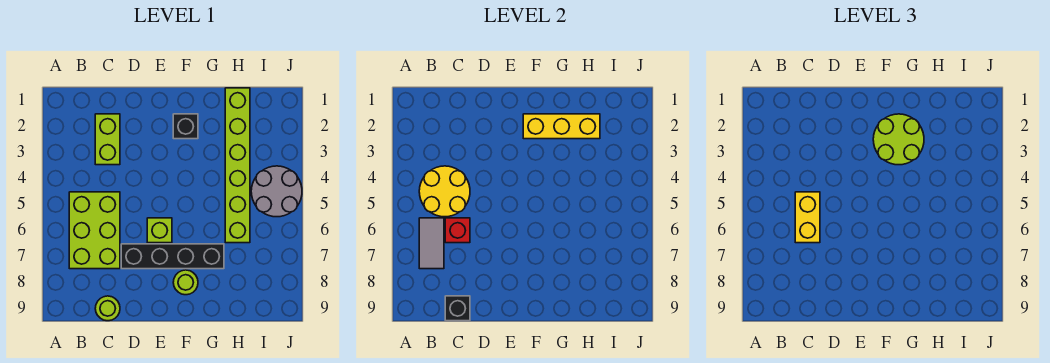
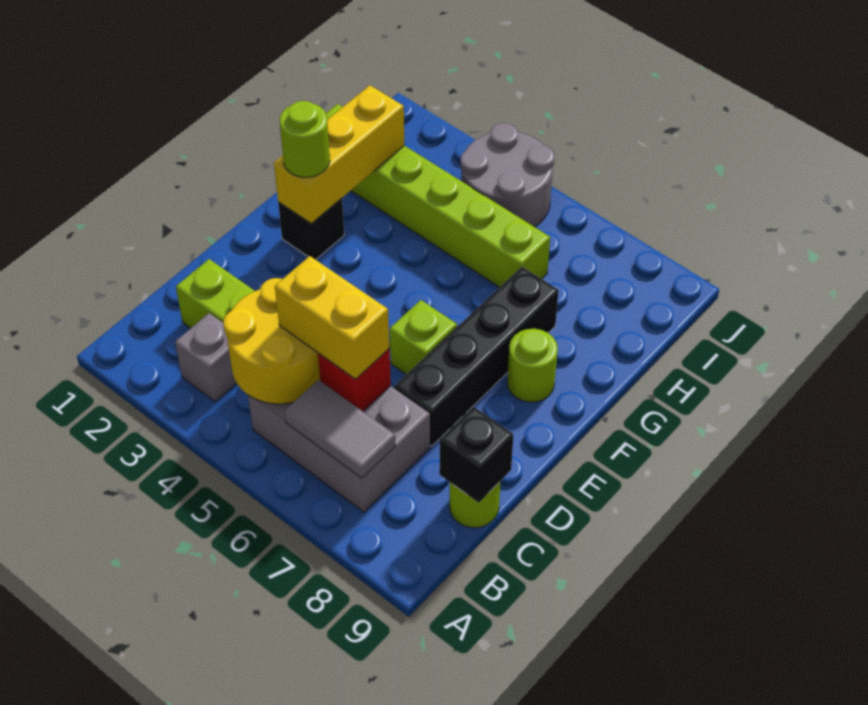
none -> grey brick B3 level 1
lime brick B5:C7 level 1 -> grey brick B5:C7 level 1
lime round brick F2:G3 level 3 -> lime round brick F2 level 3

